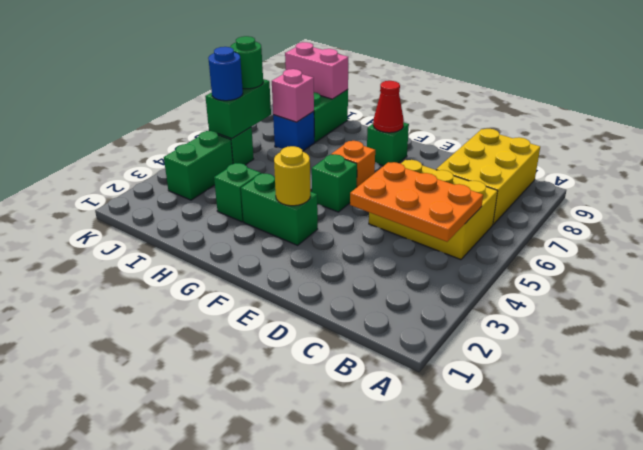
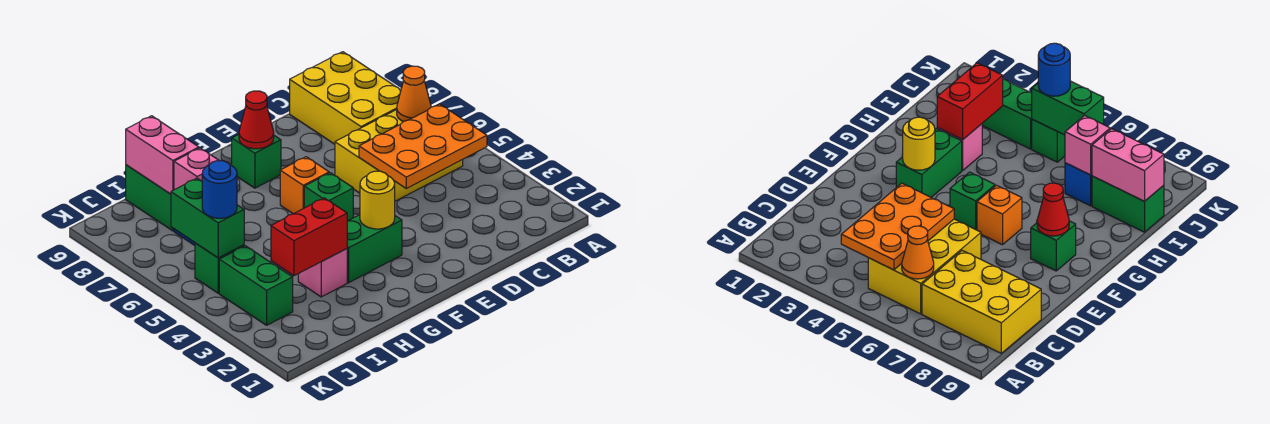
none -> orange cone B6 level 2
green brick H3 level 1 -> pink brick H3 level 1
none -> red brick H3:I3 level 2
pink brick I9:J9 level 2 -> pink brick I8:I9 level 2
green round brick J6 level 3 -> none

